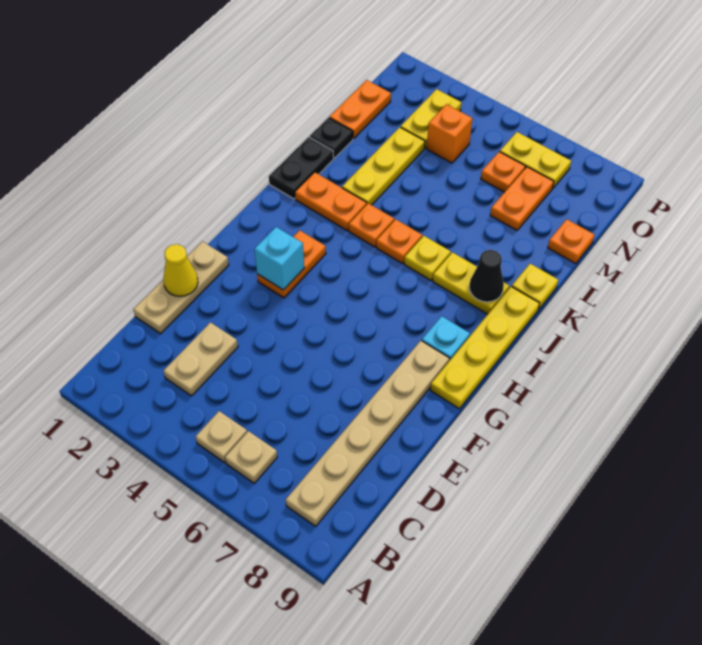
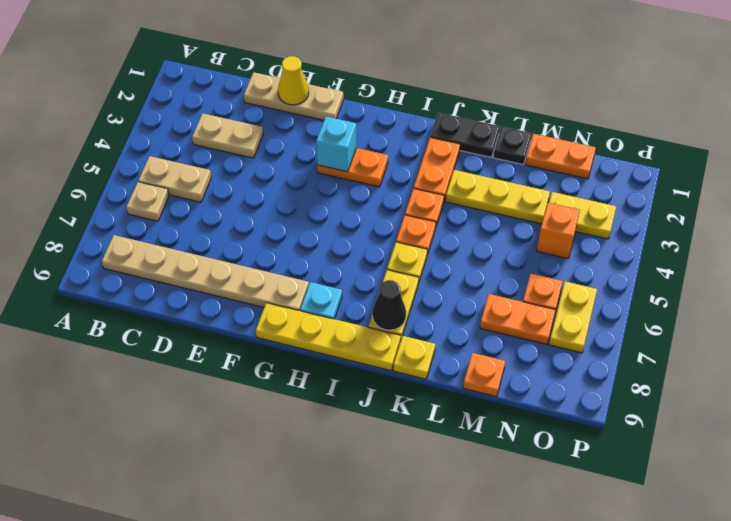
tan plate B5 level 1 -> tan plate B5:C5 level 1

